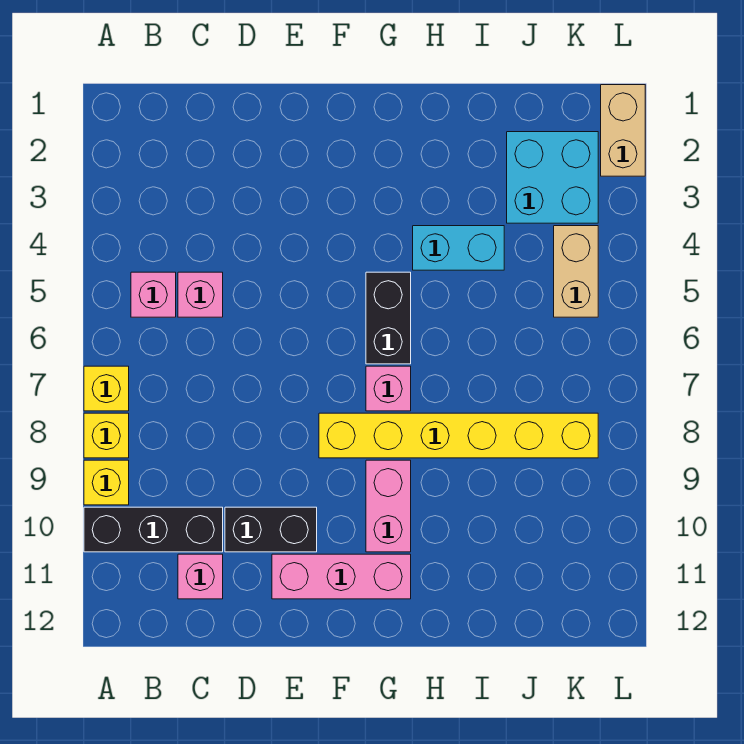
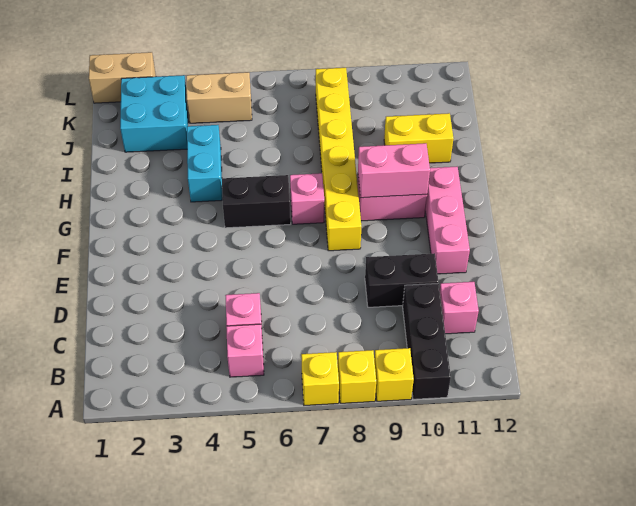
black brick D10:E10 level 1 -> black brick D9:D10 level 1
none -> pink brick G9:G10 level 2
none -> yellow brick I10:I11 level 1

